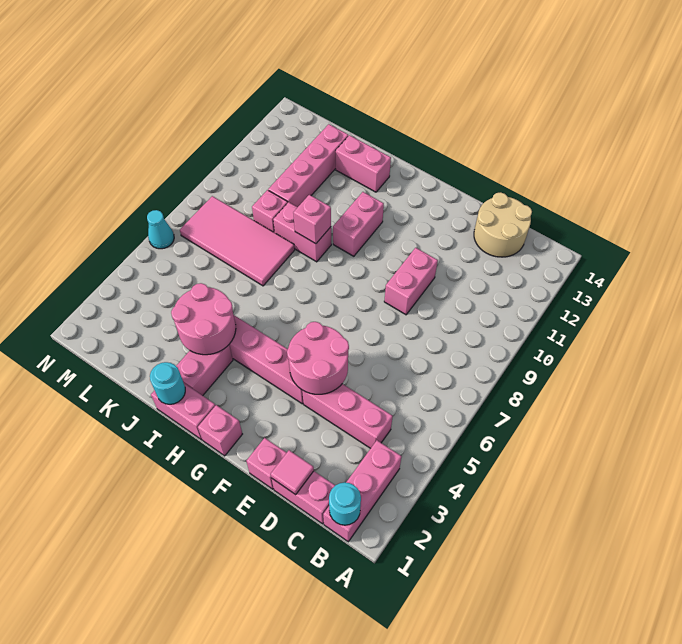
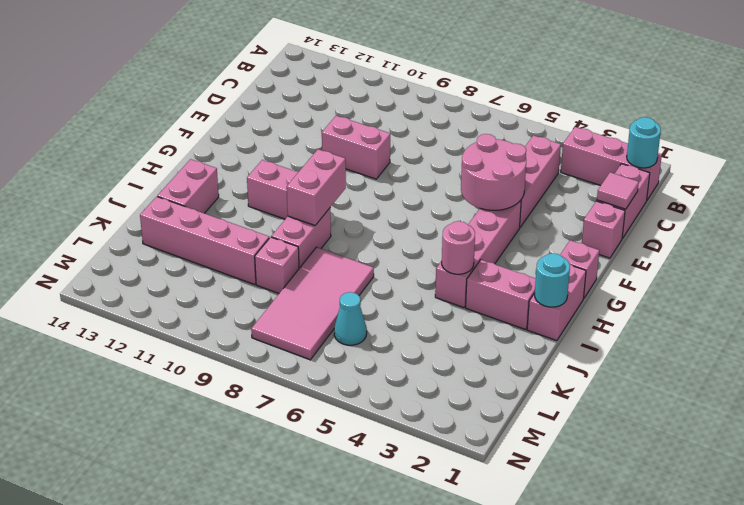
tan round brick C13:D14 level 1 -> none
pink round brick I3:J4 level 2 -> pink round brick I4 level 2
pink brick I9 level 2 -> pink brick H9:I9 level 2
cyan cone N6 level 1 -> cyan cone L6 level 1

